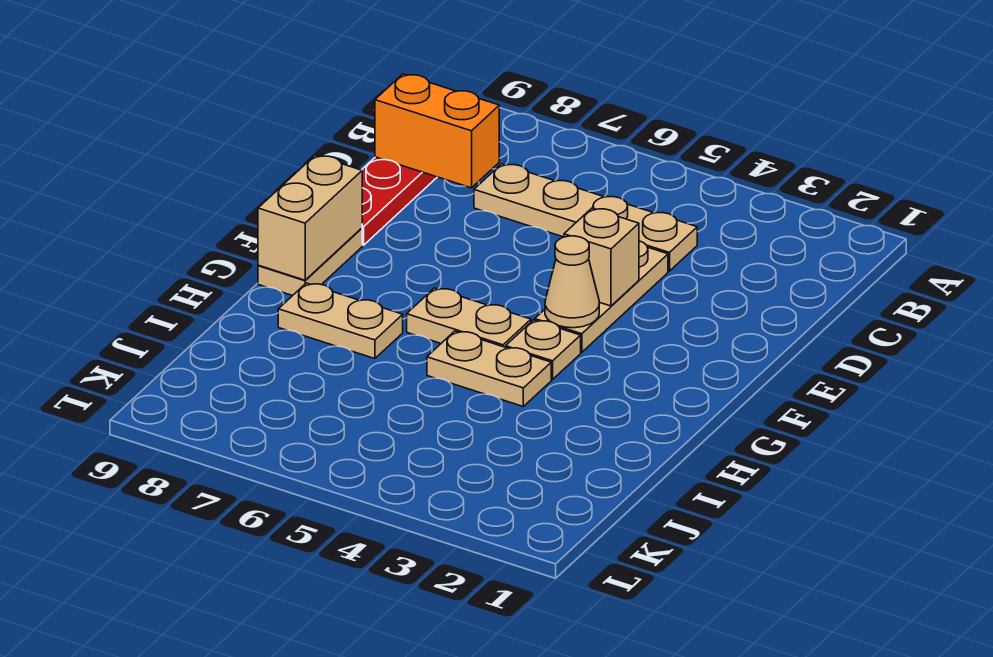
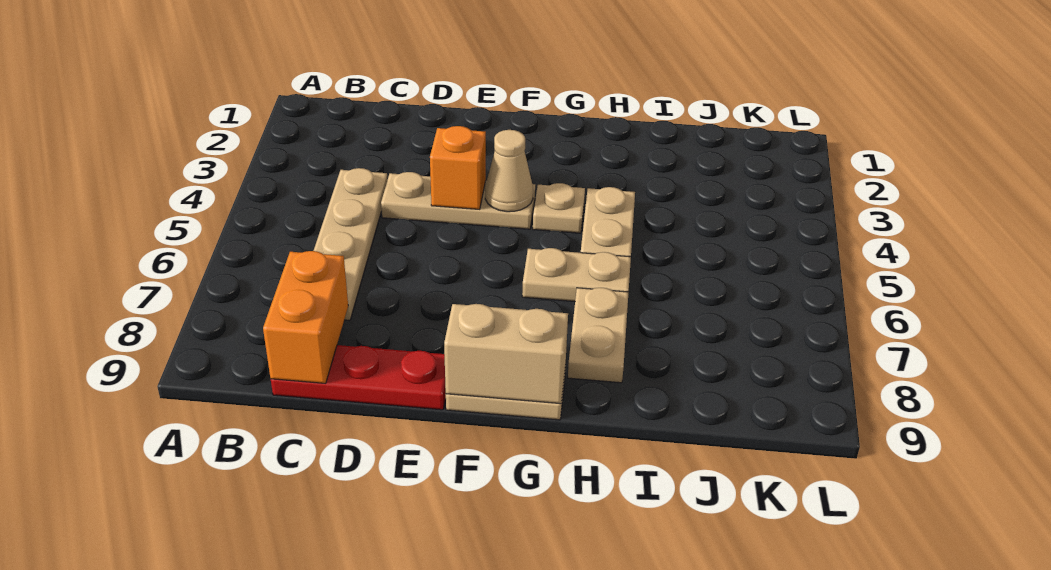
tan brick E4 level 2 -> orange brick E4 level 2
tan plate G5:G6 level 1 -> tan plate G6:H6 level 1

